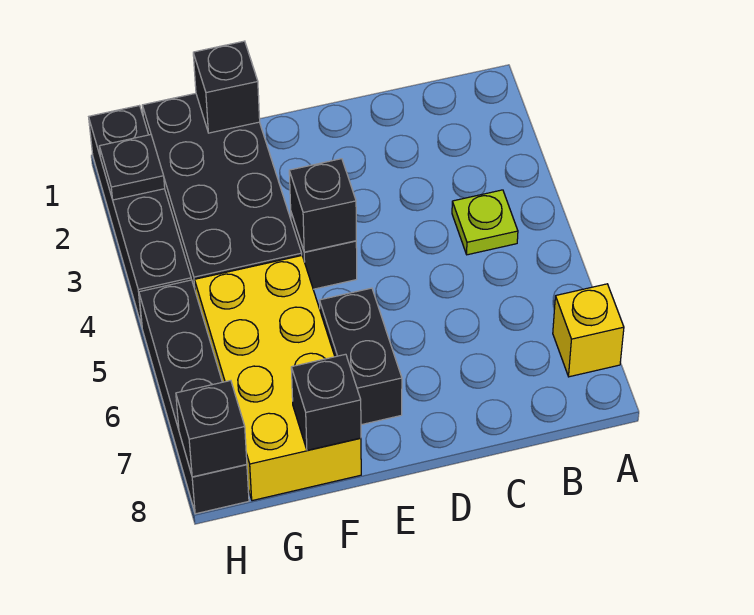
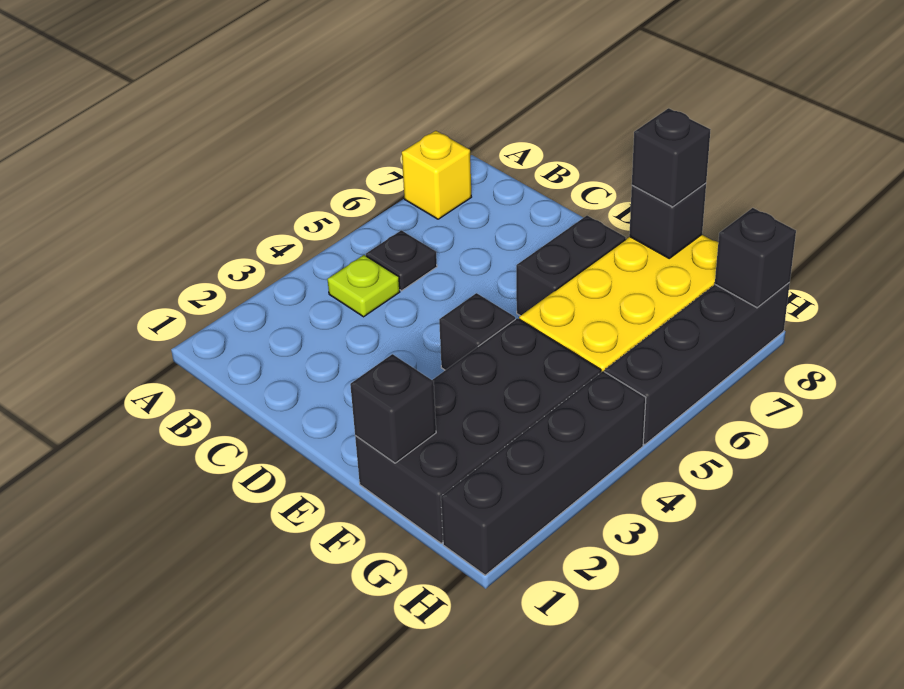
black brick E4 level 2 -> black brick F8 level 3
black plate H2 level 2 -> black plate B5 level 1

